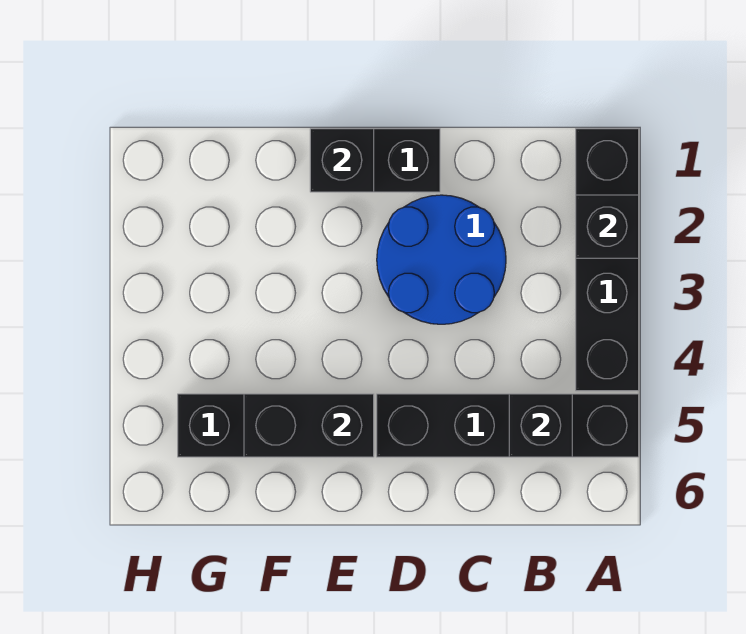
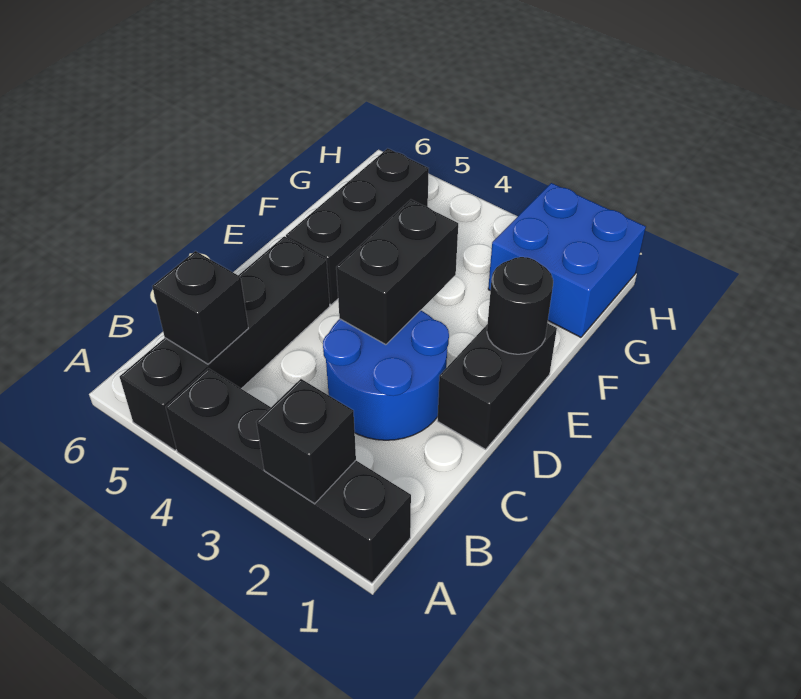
black brick E1 level 2 -> black round brick E1 level 2
black brick E5:F5 level 2 -> black brick D3:E3 level 2
none -> blue brick G1:H2 level 1

